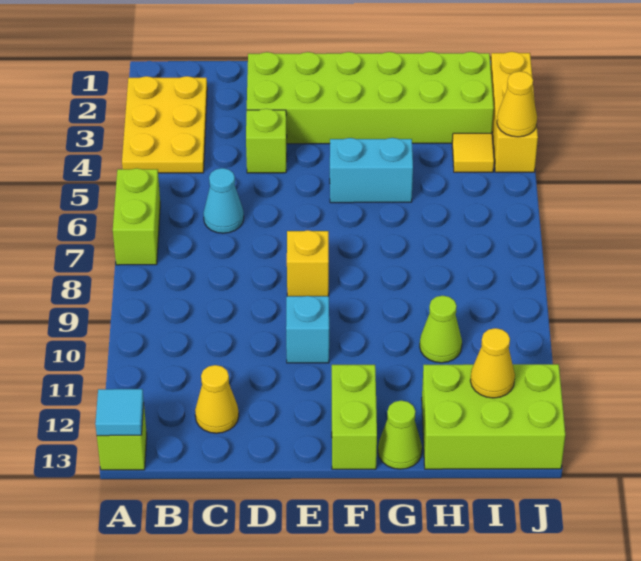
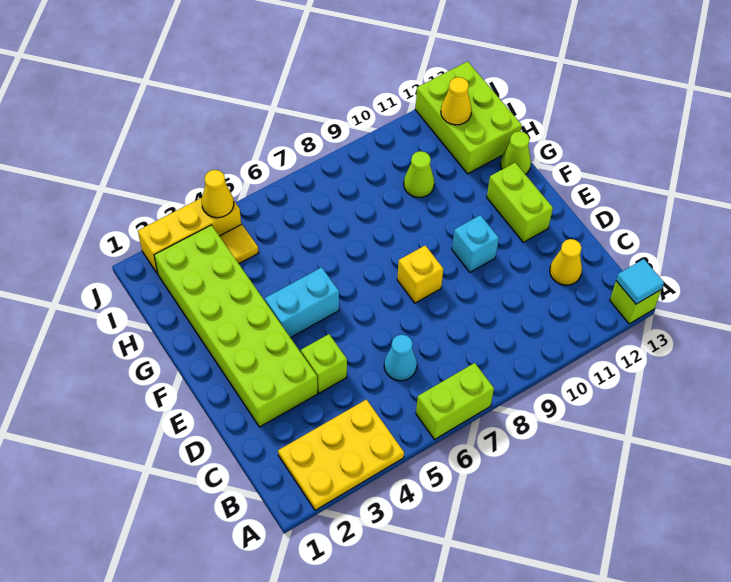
cyan brick F5:G5 level 1 -> cyan brick F4:F5 level 1
lime brick F12:F13 level 1 -> lime brick E12:F12 level 1

